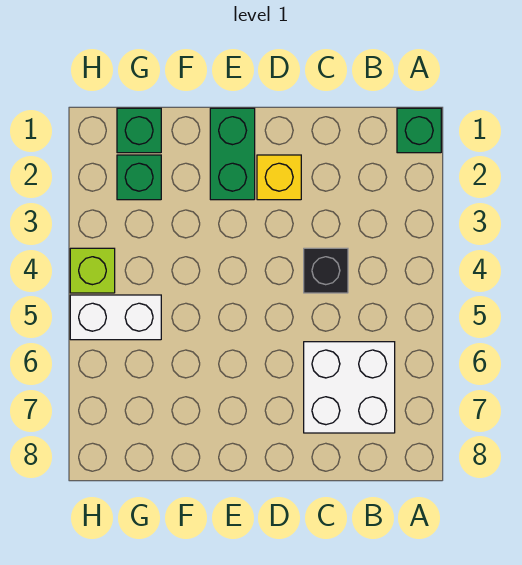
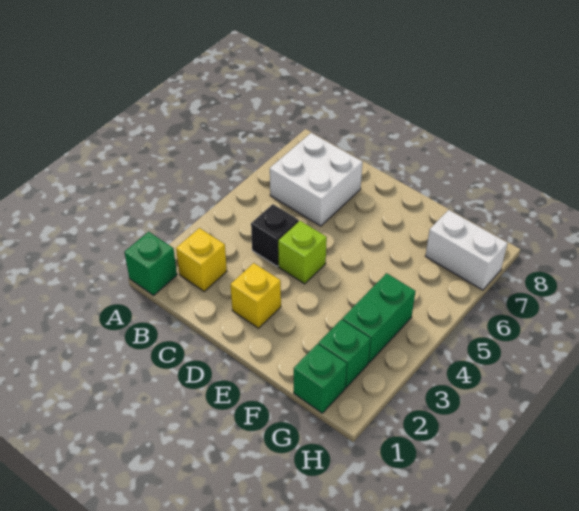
none -> yellow brick B2 level 1
green brick E1:E2 level 1 -> green brick G3:G4 level 1
white brick G5:H5 level 1 -> white brick G7:H7 level 1
lime brick H4 level 1 -> lime brick D4 level 1

